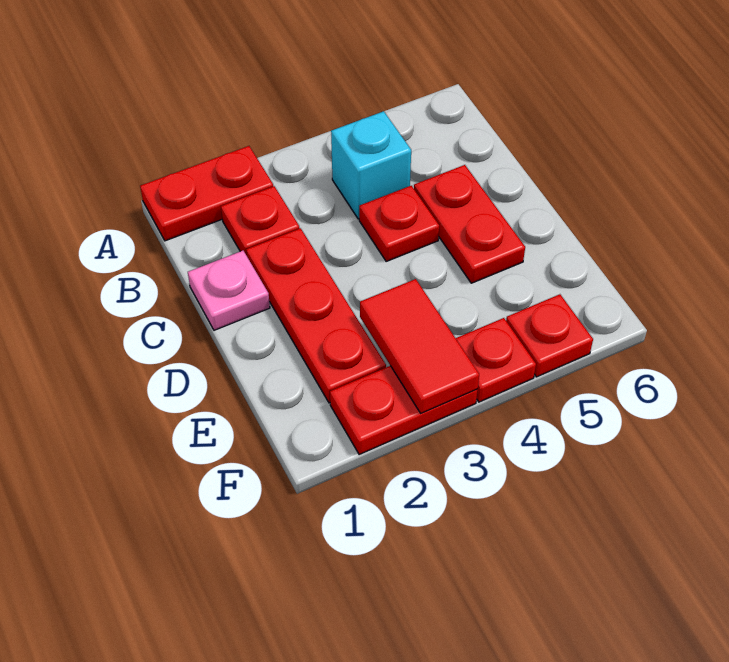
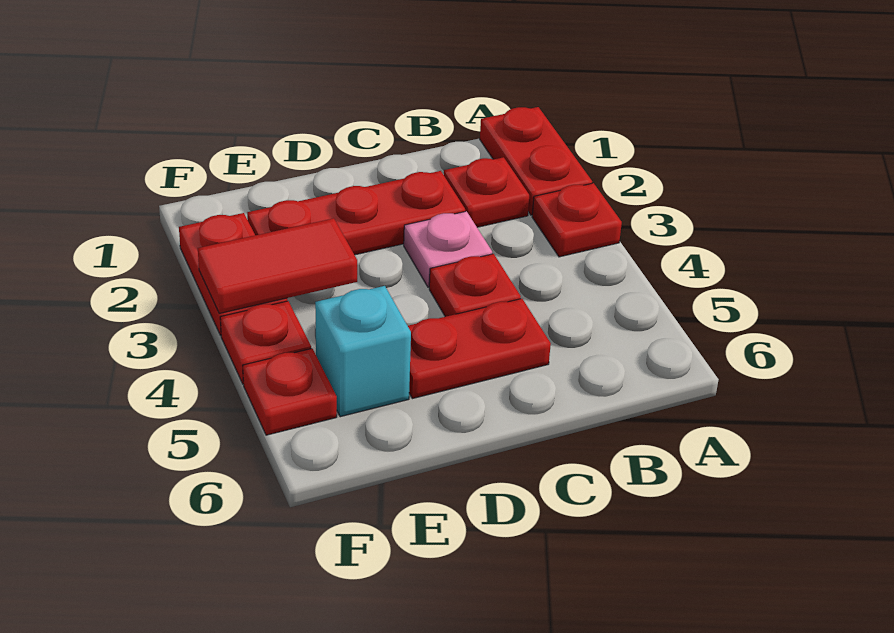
none -> red plate A3 level 1
cyan brick B4 level 1 -> cyan brick E5 level 1
pink plate C1 level 1 -> pink plate C3 level 1

